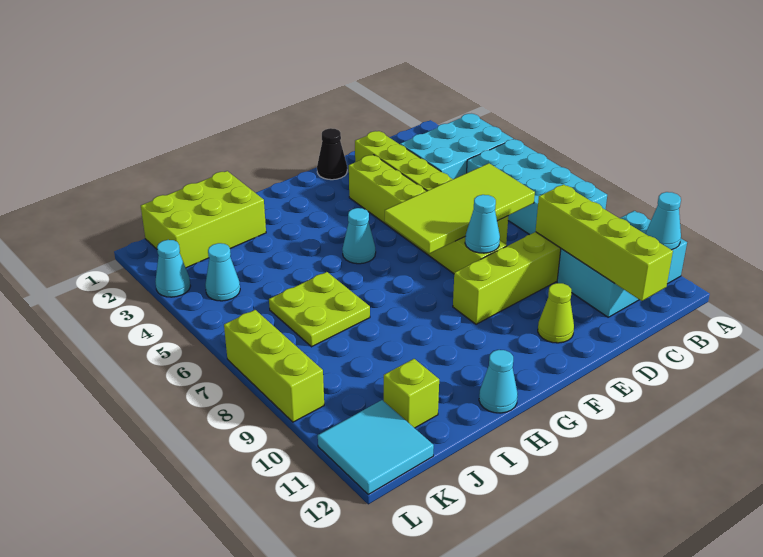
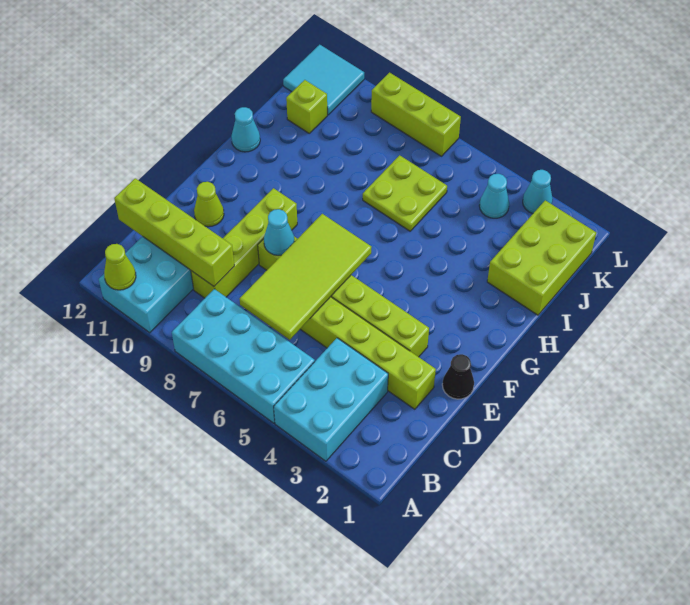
cyan cone A11 level 2 -> lime cone A11 level 2
cyan cone G5 level 1 -> none

